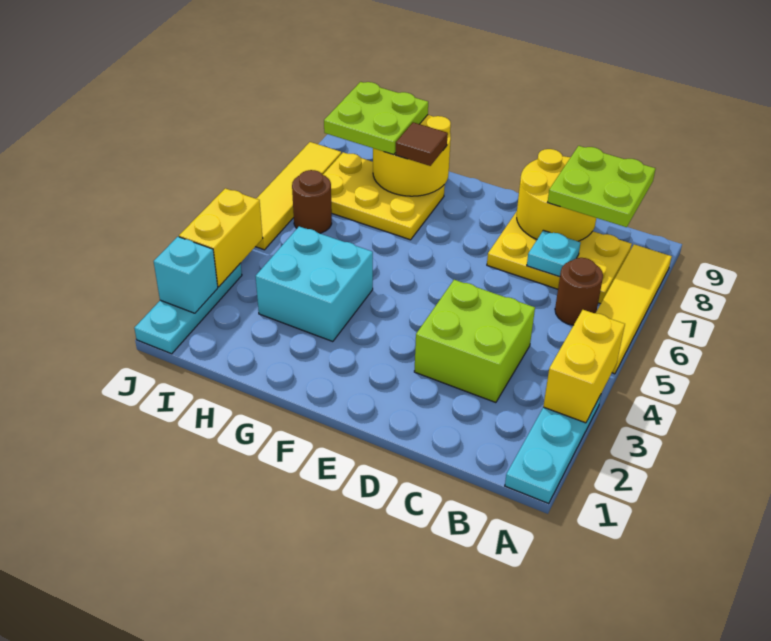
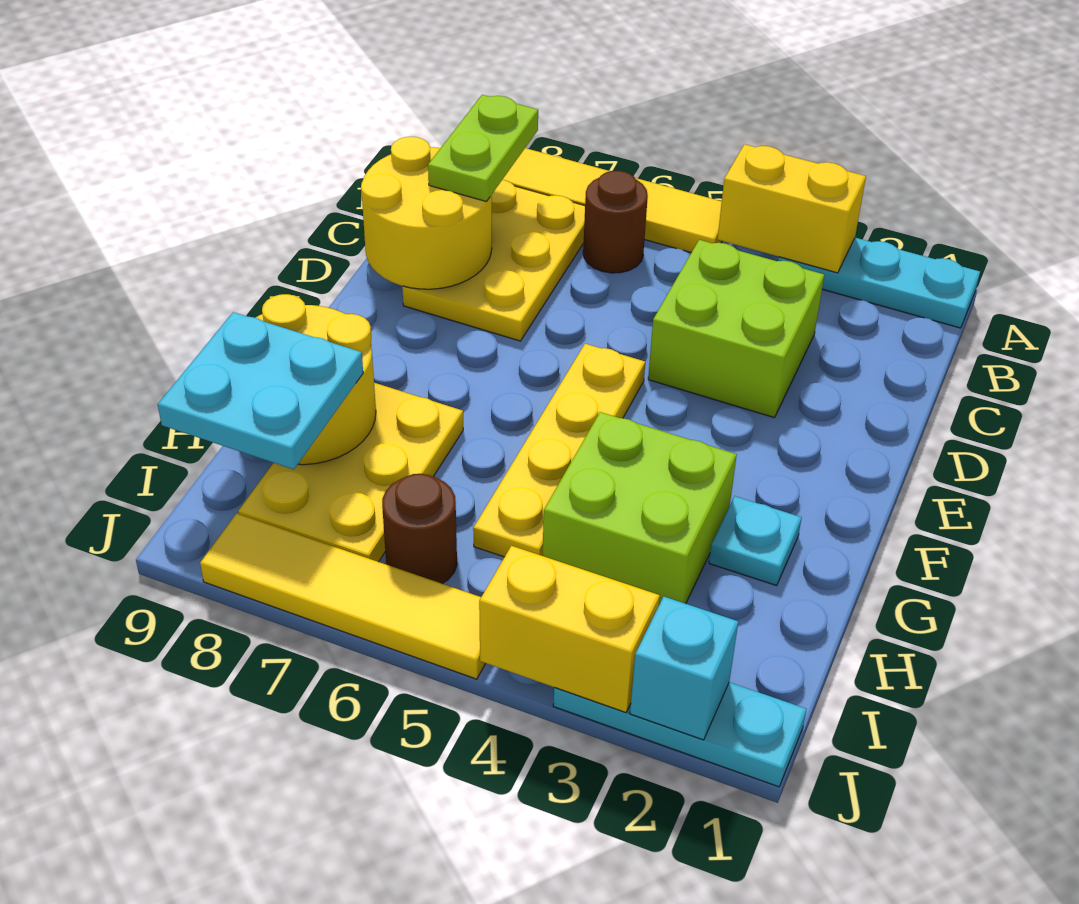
lime plate B8:C9 level 3 -> lime plate B8:C8 level 3
cyan plate C7 level 2 -> cyan plate G2 level 1
none -> yellow plate E5:H5 level 1
cyan brick G3:H4 level 1 -> lime brick G3:H4 level 1
brown tile G8 level 3 -> none
lime plate H8:I9 level 3 -> cyan plate H8:I9 level 3

